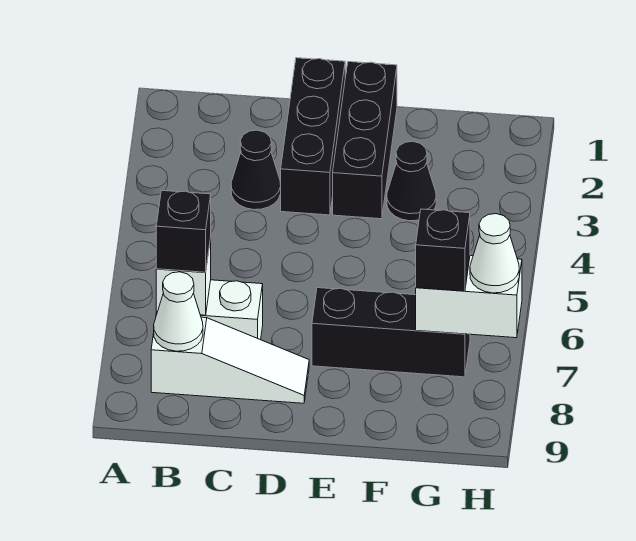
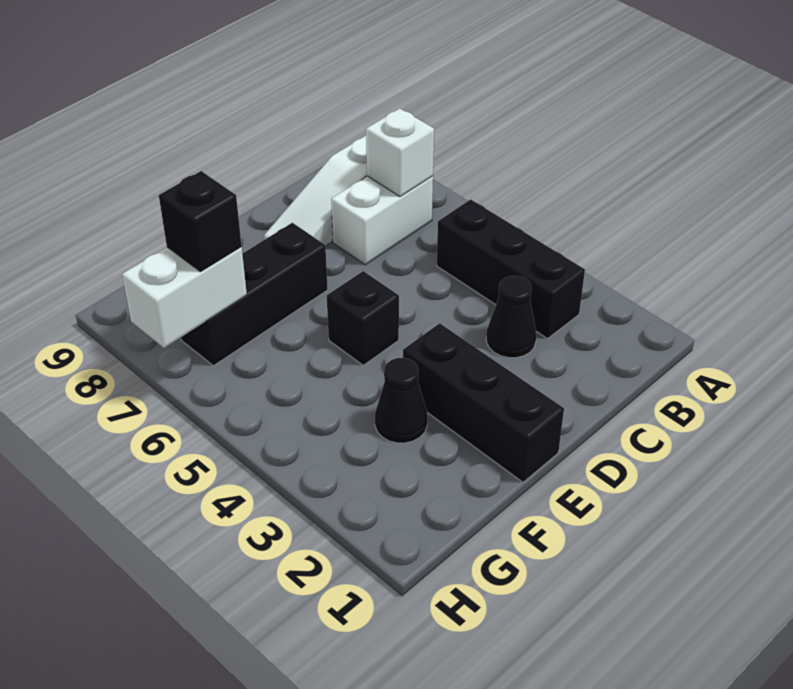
black brick B7 level 3 -> black brick E5 level 1
white cone B8 level 2 -> none
black brick D1:D3 level 1 -> black brick B3:B5 level 1
white cone H7 level 3 -> none

